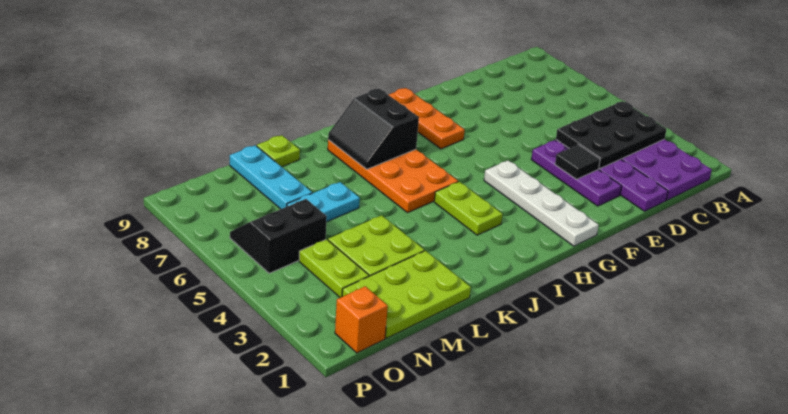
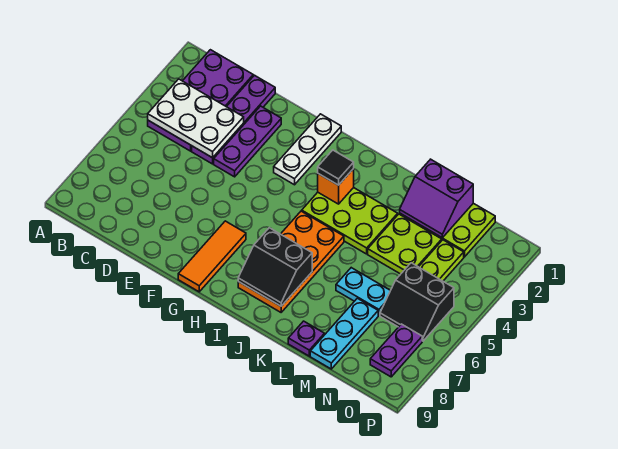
black plate B3:D4 level 2 -> white plate B3:D4 level 2
black tile E3 level 2 -> black tile I3 level 3
white plate G1:G4 level 1 -> white plate G1:G3 level 1
orange plate G7:G9 level 1 -> orange tile G7:G9 level 1
lime plate I3:I4 level 1 -> lime plate I3:K4 level 1
black slope I7:J8 level 2 top I -> black slope I7:J8 level 2 top 7
none -> purple slope L1:M2 level 2 top 1
lime plate L9 level 1 -> purple plate L9 level 1
orange brick O1 level 1 -> orange brick I3 level 2
none -> purple plate O7:O8 level 1

